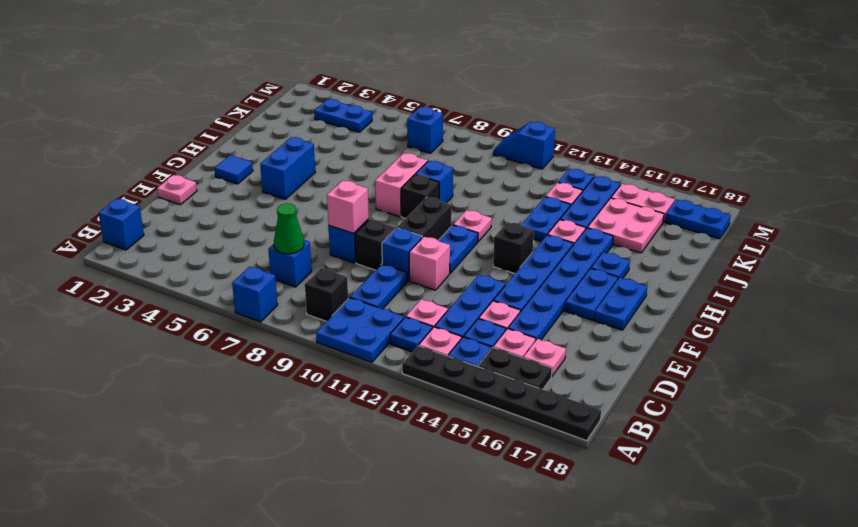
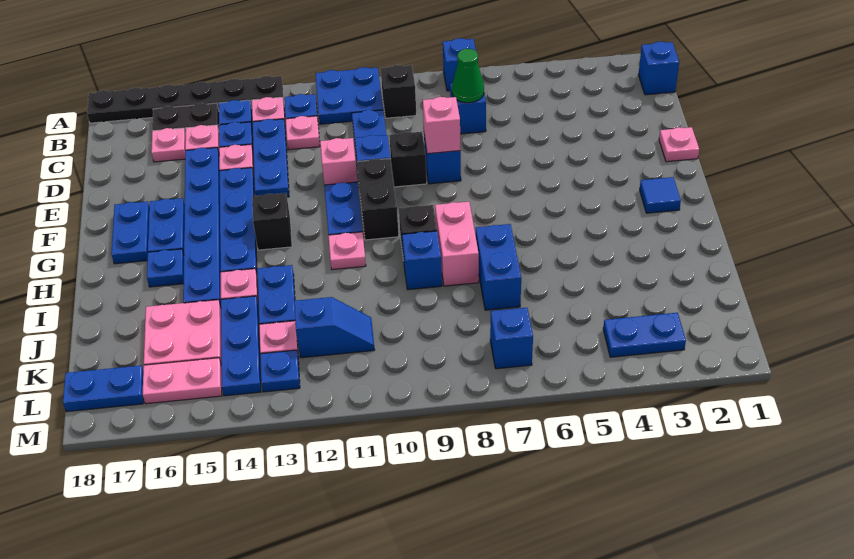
blue brick G4:H4 level 1 -> blue brick I7:J7 level 1
blue slope M10:M11 level 1 top 11 -> blue slope K11:K12 level 1 top 12

